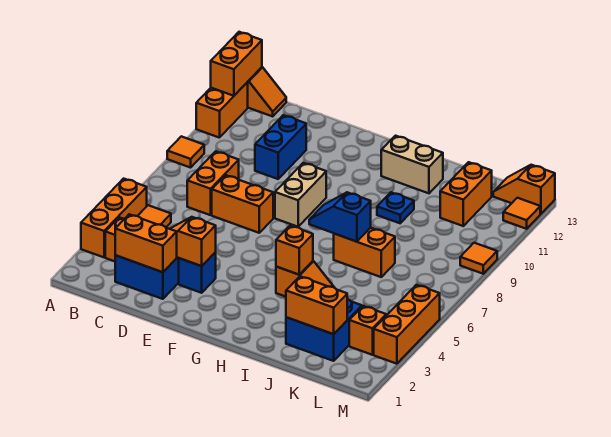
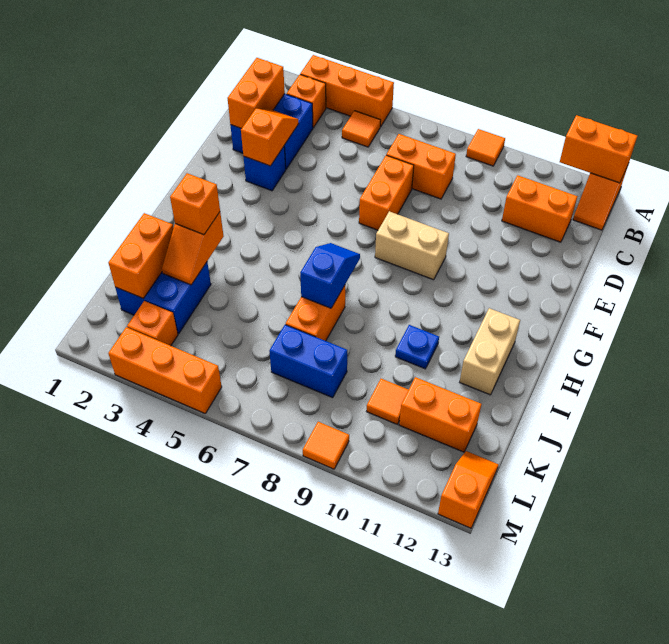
orange brick A11:A12 level 1 -> orange brick C11:C12 level 1
blue brick D10:D11 level 1 -> blue brick K7:K8 level 1
orange tile M12 level 1 -> orange tile K10 level 1

